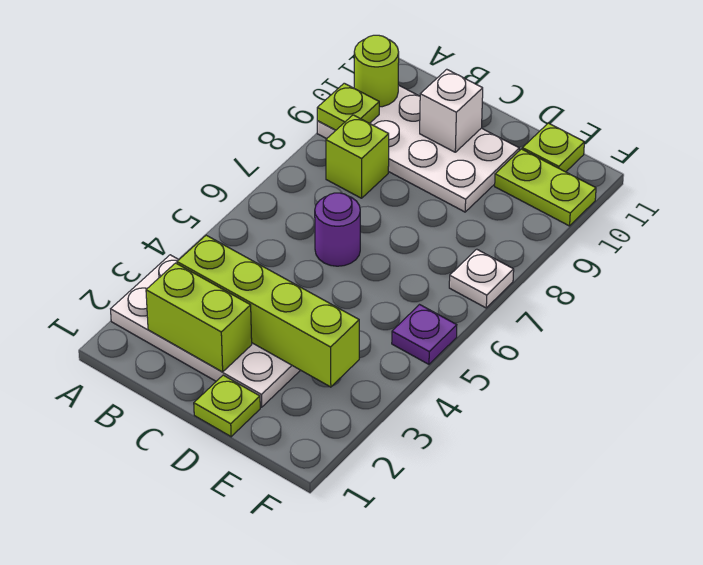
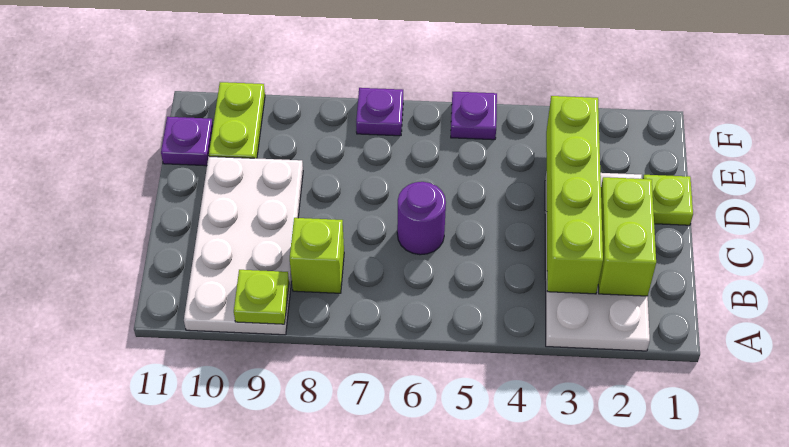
lime round brick A10 level 2 -> none
white brick C10 level 2 -> none
lime plate E11 level 1 -> purple plate E11 level 1
white plate F7 level 1 -> purple plate F7 level 1

